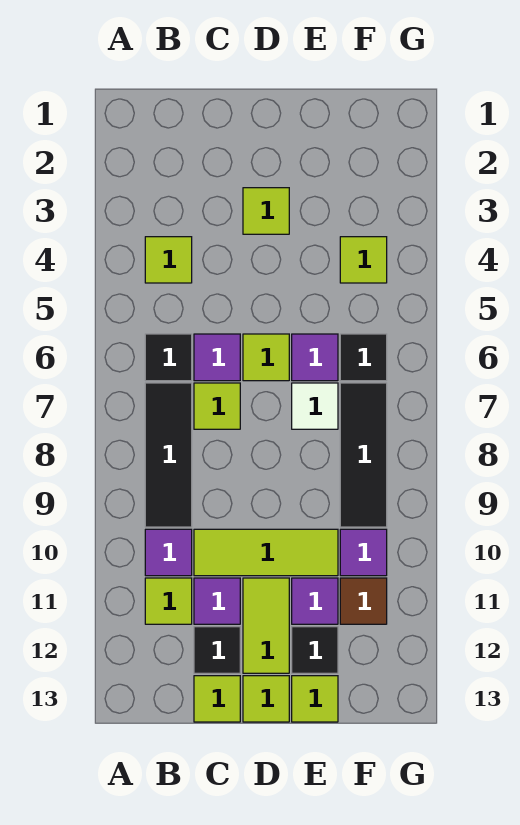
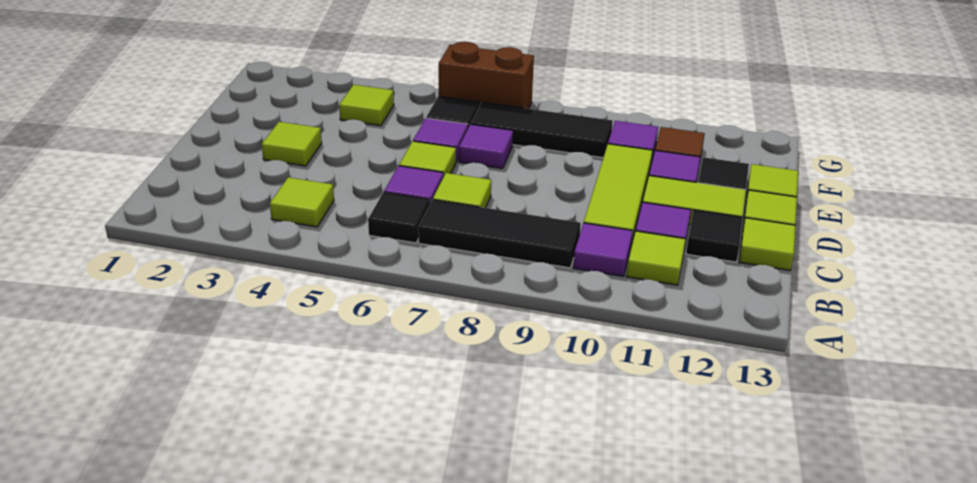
white tile E7 level 1 -> purple tile E7 level 1
none -> brown brick G6:G7 level 1

